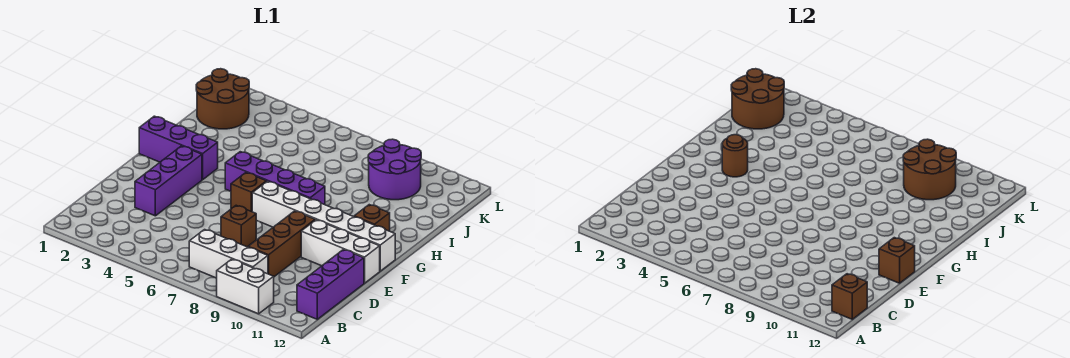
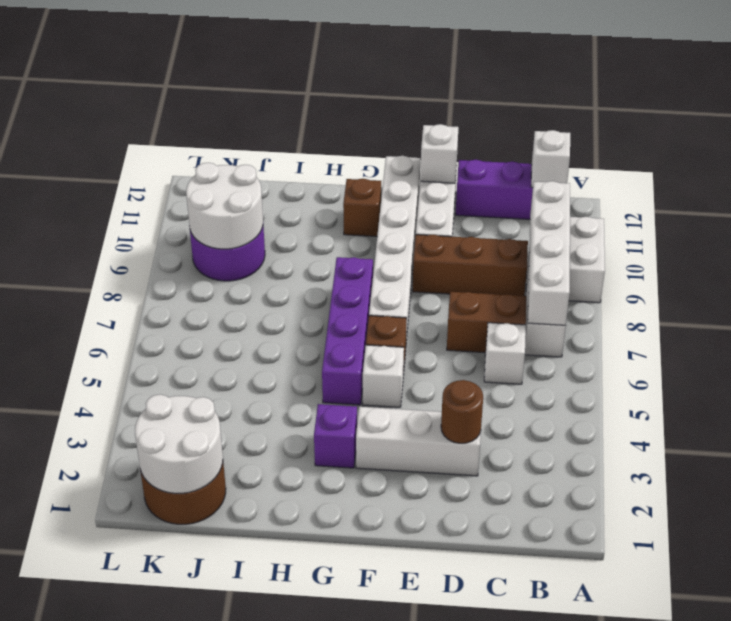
none -> white brick B7:B10 level 2
brown brick B12 level 2 -> white brick B12 level 2
none -> white brick C6 level 1
purple brick D3:F3 level 1 -> white brick D3:F3 level 1
brown brick D7 level 1 -> brown brick C7:D7 level 1
brown brick E12 level 2 -> white brick E12 level 2
none -> white brick F5 level 1
purple brick G1:G3 level 1 -> purple brick G3 level 1
brown round brick G3 level 2 -> brown round brick D3 level 2
brown round brick J1:K2 level 2 -> white round brick J1:K2 level 2
brown round brick J9:K10 level 2 -> white round brick J9:K10 level 2

